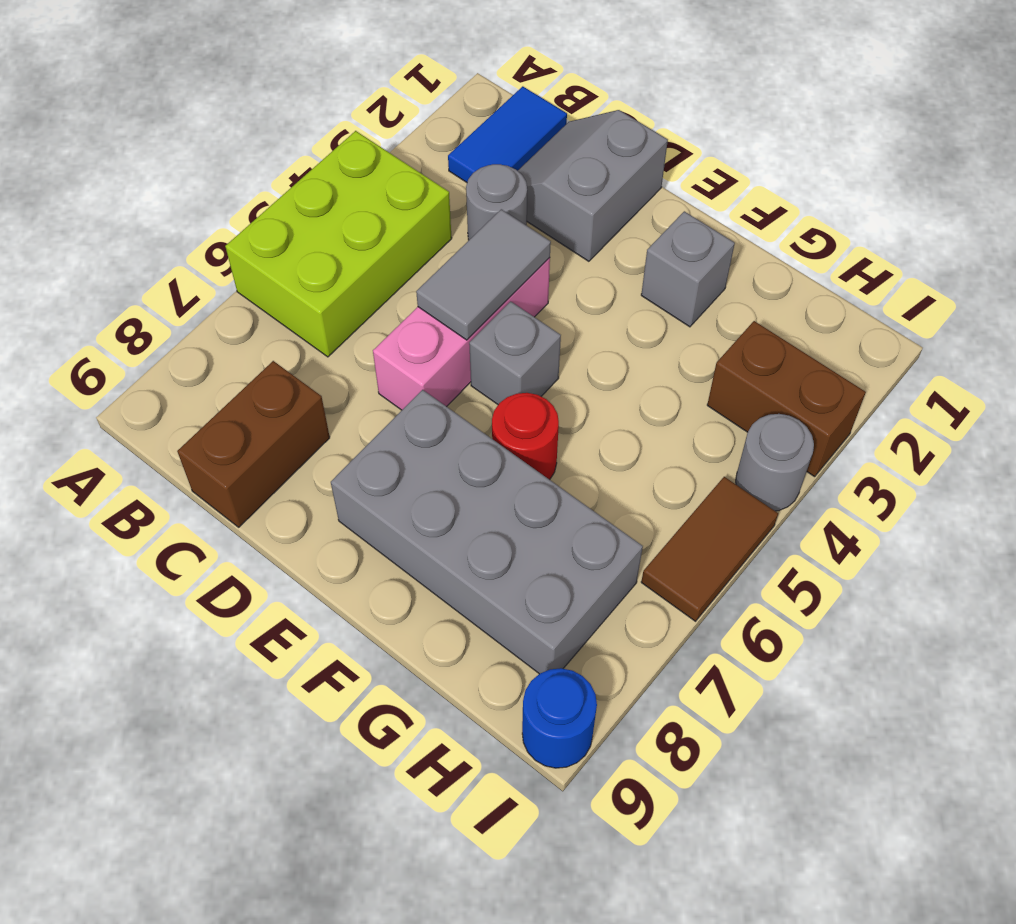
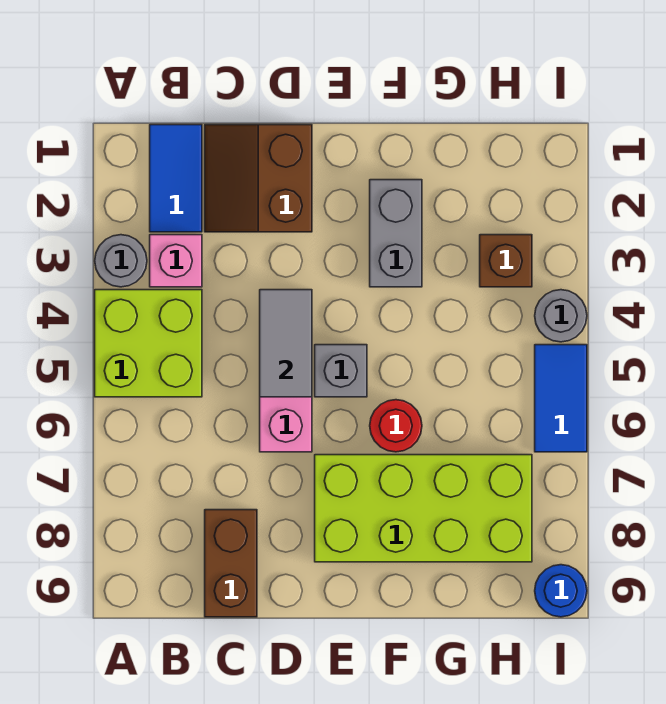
lime brick A4:B6 level 1 -> lime brick A4:B5 level 1
none -> pink brick B3 level 1
grey slope C1:D2 level 1 top D -> brown slope C1:D2 level 1 top D
grey round brick C3 level 1 -> grey round brick A3 level 1
grey brick E7:H8 level 1 -> lime brick E7:H8 level 1
grey brick F2 level 1 -> grey brick F2:F3 level 1
brown brick H3:I3 level 1 -> brown brick H3 level 1
brown tile I5:I6 level 1 -> blue tile I5:I6 level 1

